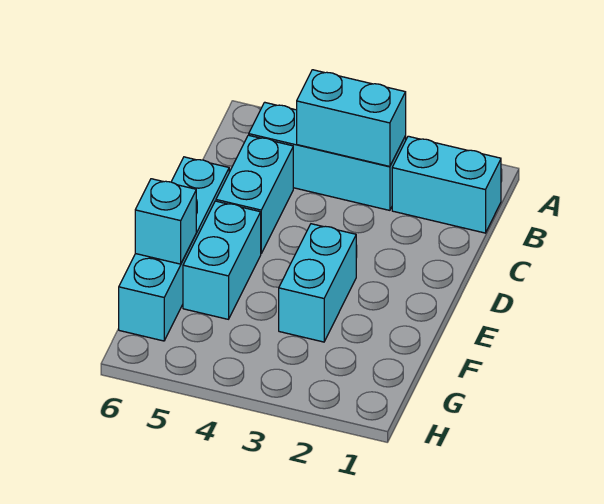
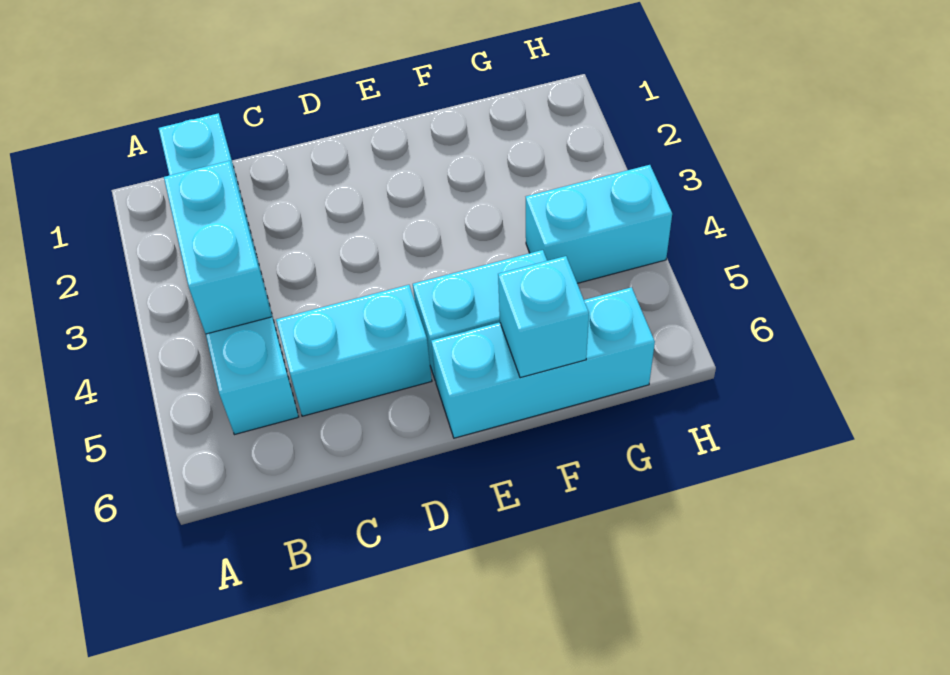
cyan brick D6:G6 level 1 -> cyan brick E6:G6 level 1
cyan brick E3:F3 level 1 -> cyan brick G4:H4 level 1

